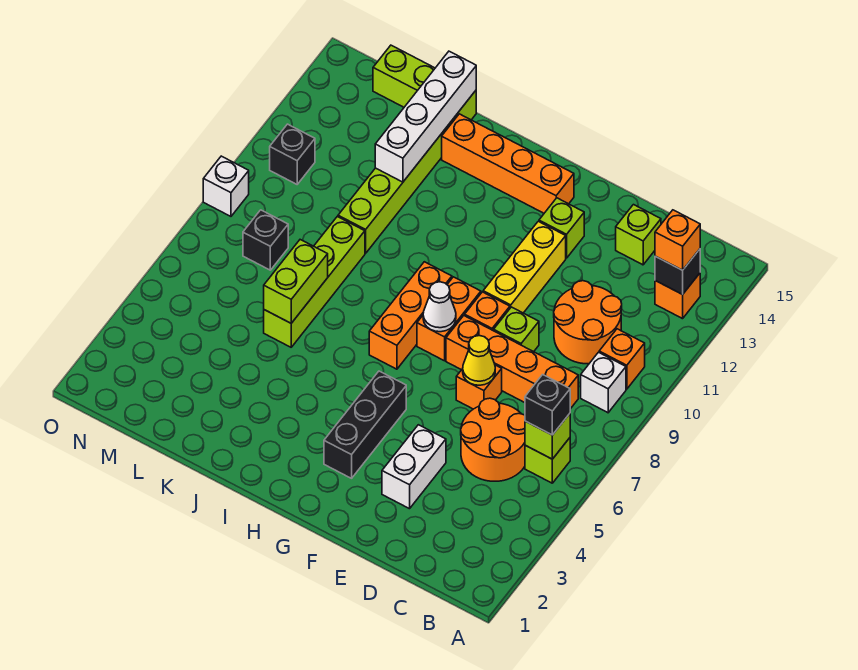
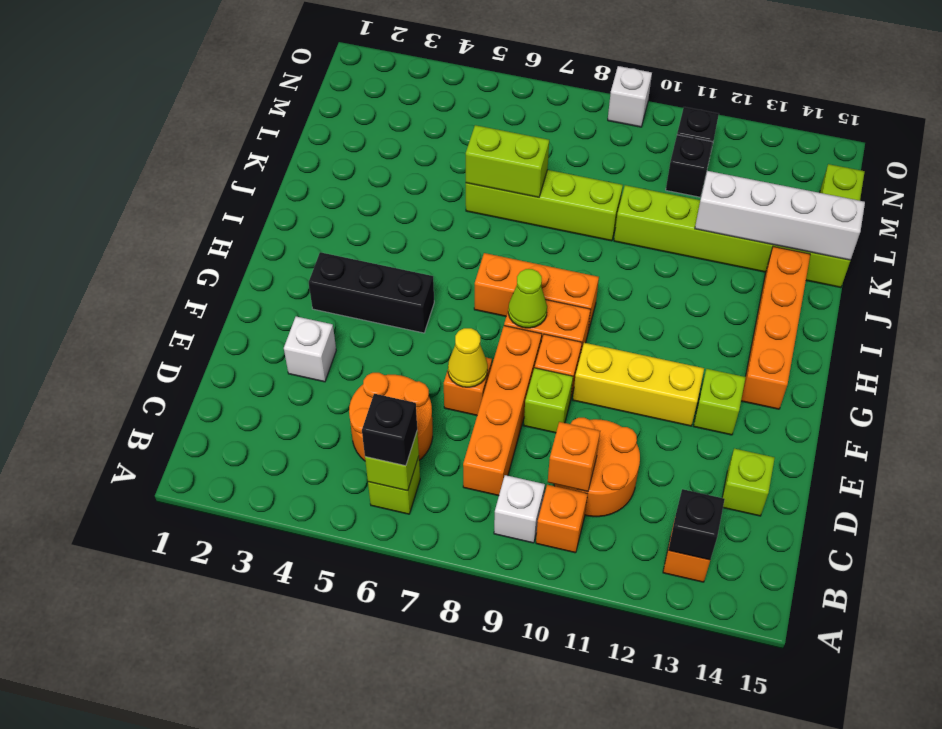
orange brick B13 level 3 -> orange brick C10 level 2
white brick E3:E4 level 1 -> white brick E3 level 1
white cone G8 level 2 -> lime cone G8 level 2
black brick M8 level 1 -> black brick M11 level 1

